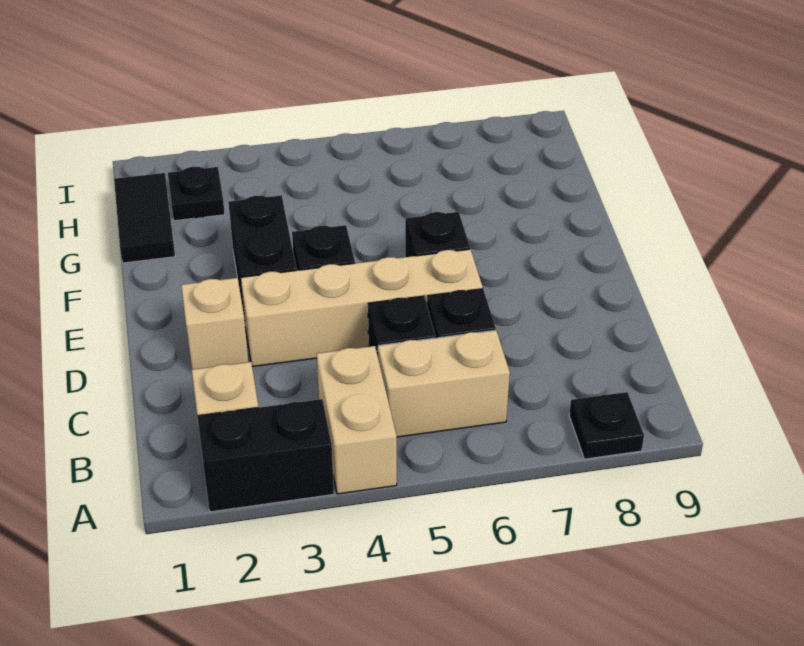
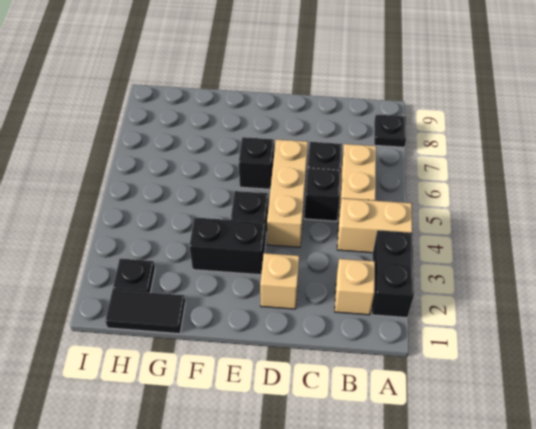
tan brick D3:D6 level 1 -> tan brick D4:D6 level 1

